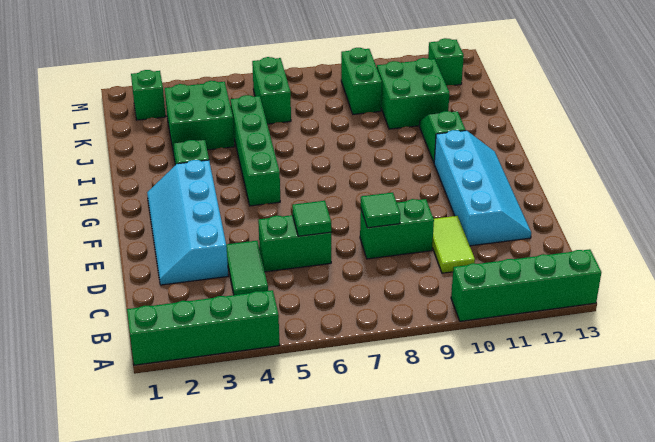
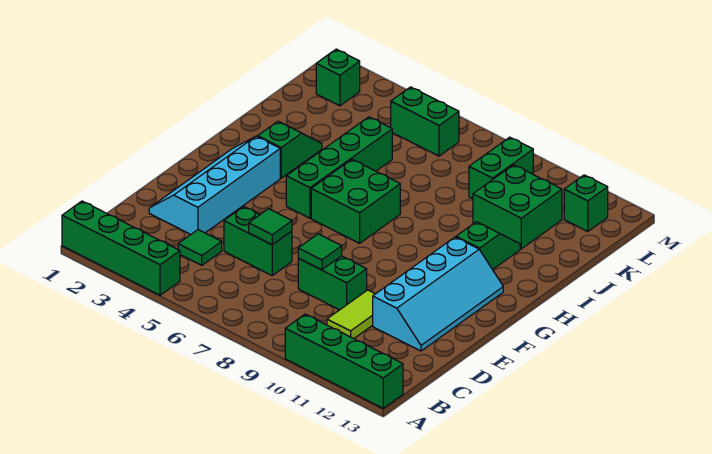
green tile C4:D4 level 1 -> green tile C4 level 1
green brick J3:K4 level 1 -> green brick G6:H7 level 1
green brick K6:L6 level 1 -> green brick L5:L6 level 1

